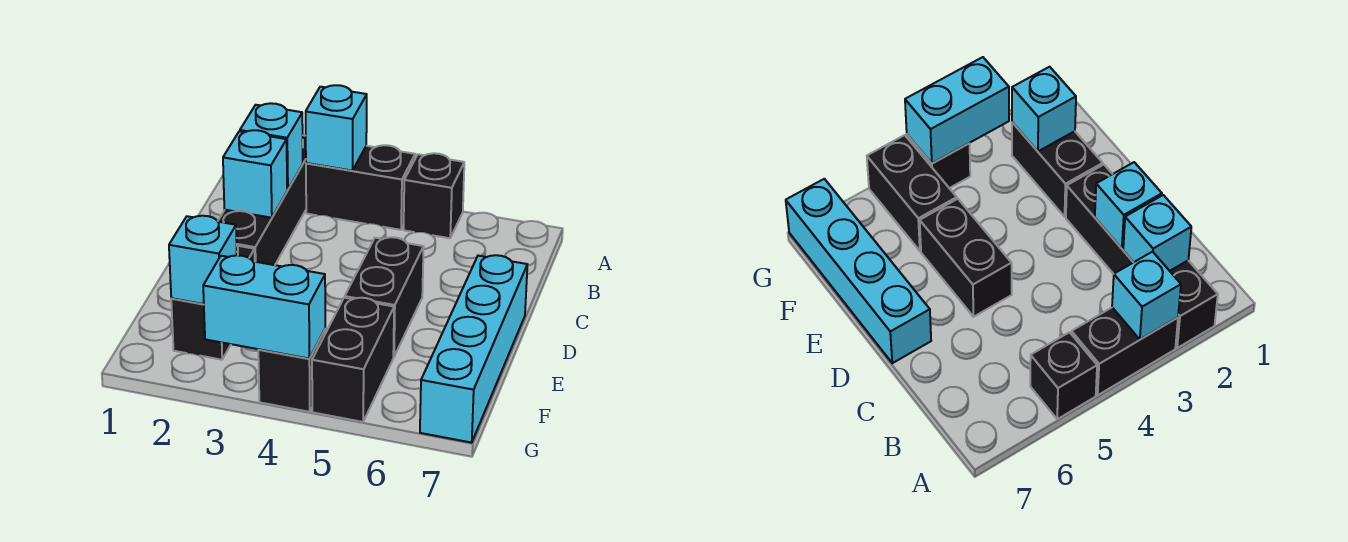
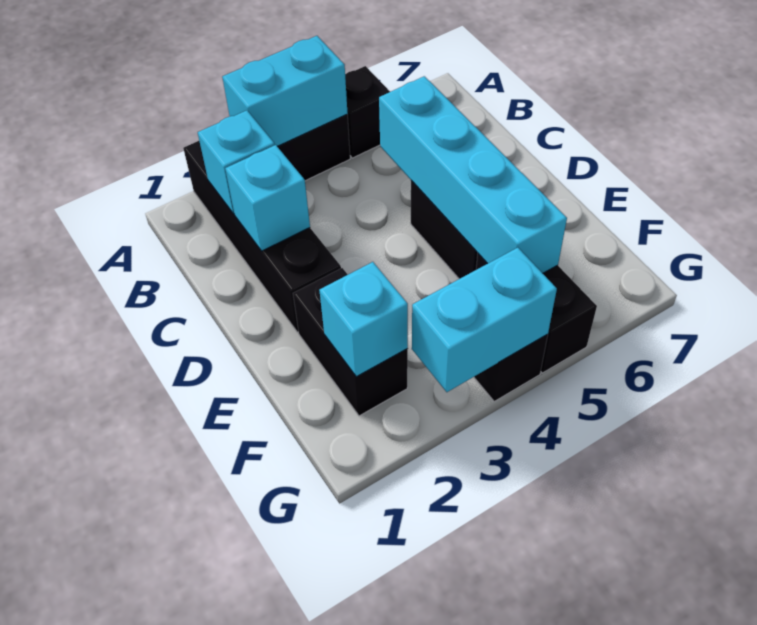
cyan brick A3 level 2 -> cyan brick A3:A4 level 2
cyan brick D7:G7 level 1 -> cyan brick C5:F5 level 2

